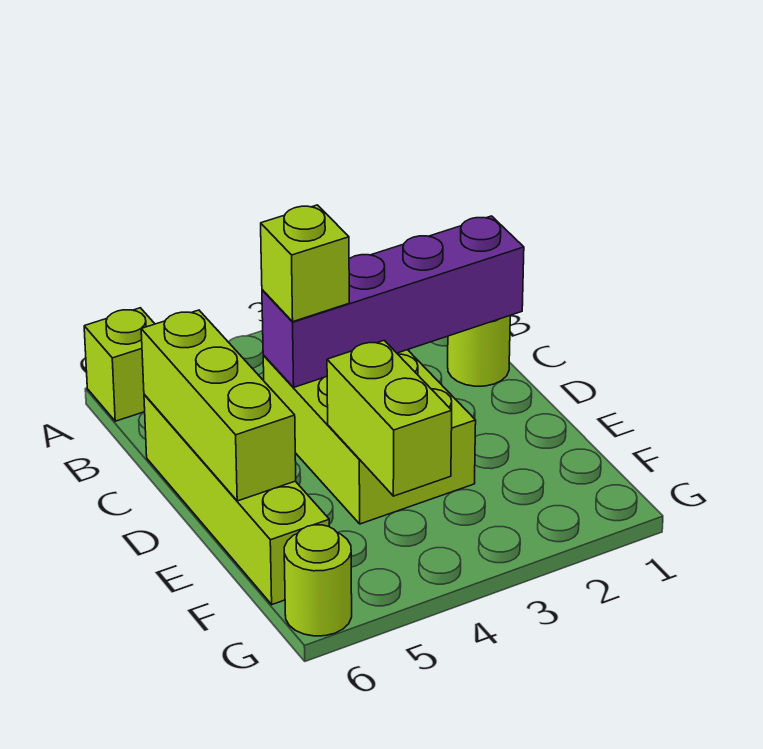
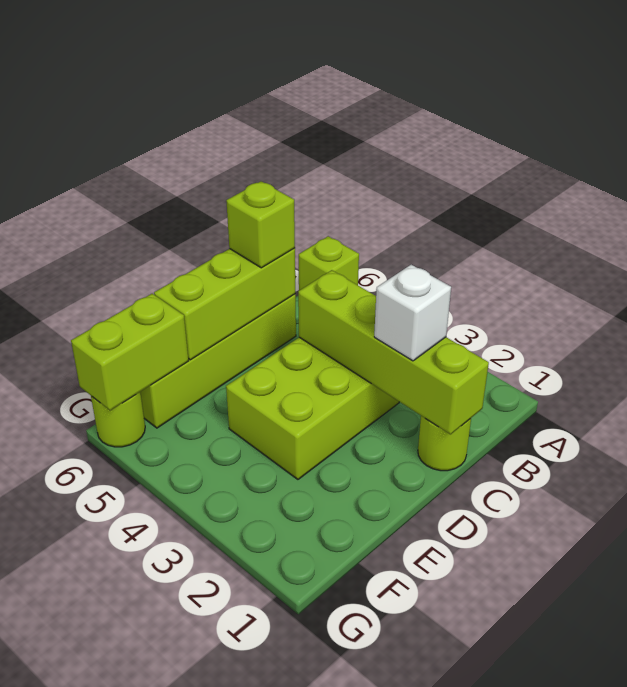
purple brick C1:C4 level 2 -> lime brick C1:C4 level 2
none -> white brick C2 level 3
lime brick C4 level 3 -> lime brick C6 level 3
lime brick E4:F4 level 2 -> lime brick F6:G6 level 2

